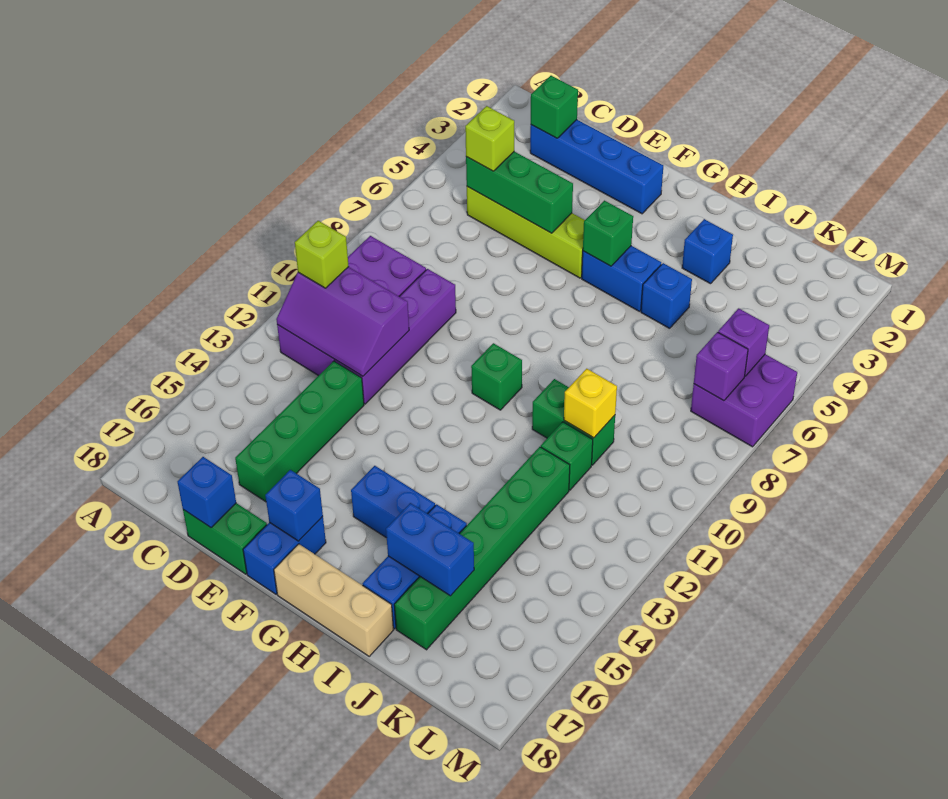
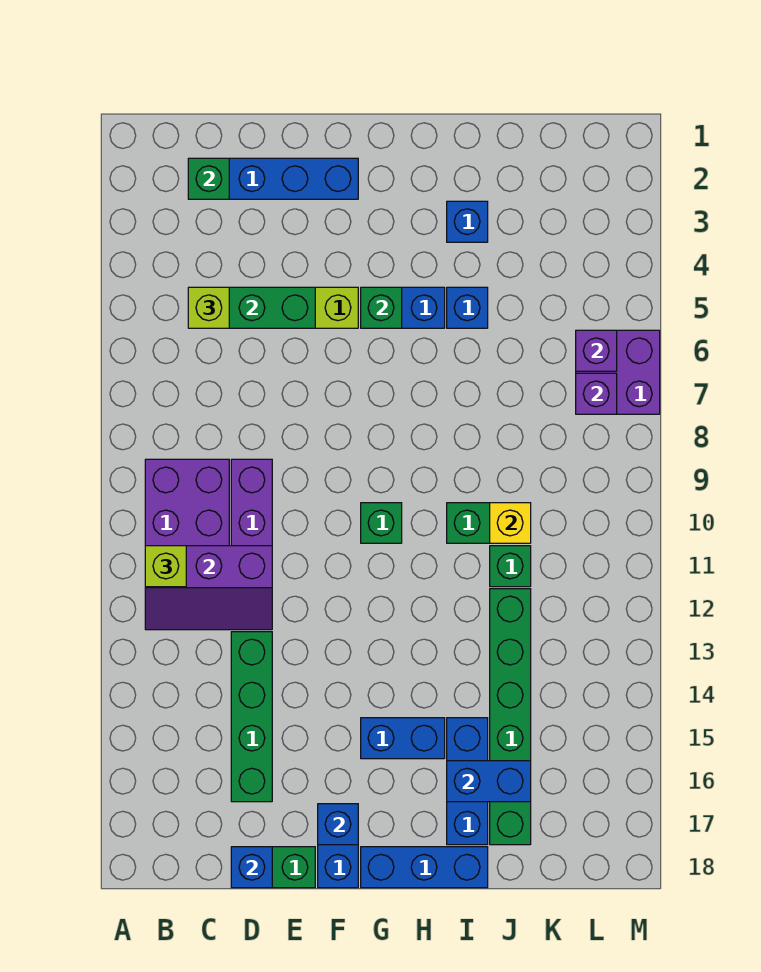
tan brick G18:I18 level 1 -> blue brick G18:I18 level 1

